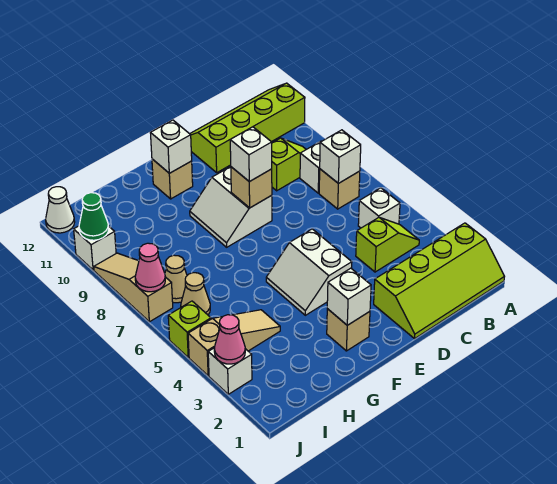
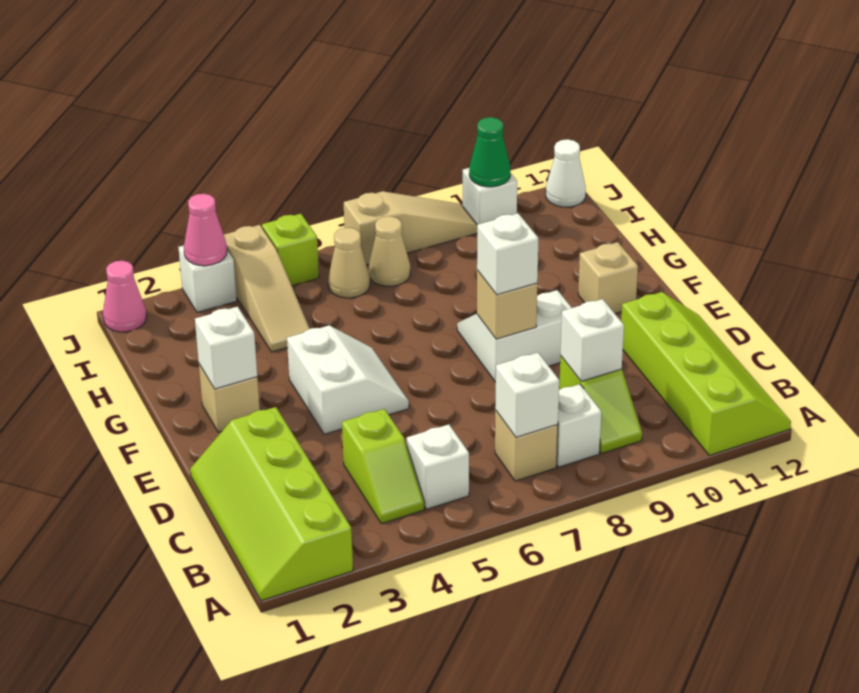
white slope E4:F5 level 1 top E -> white slope E4:F5 level 1 top 4
white brick F11 level 2 -> white brick C9 level 2
pink cone J7 level 2 -> pink cone J1 level 1

